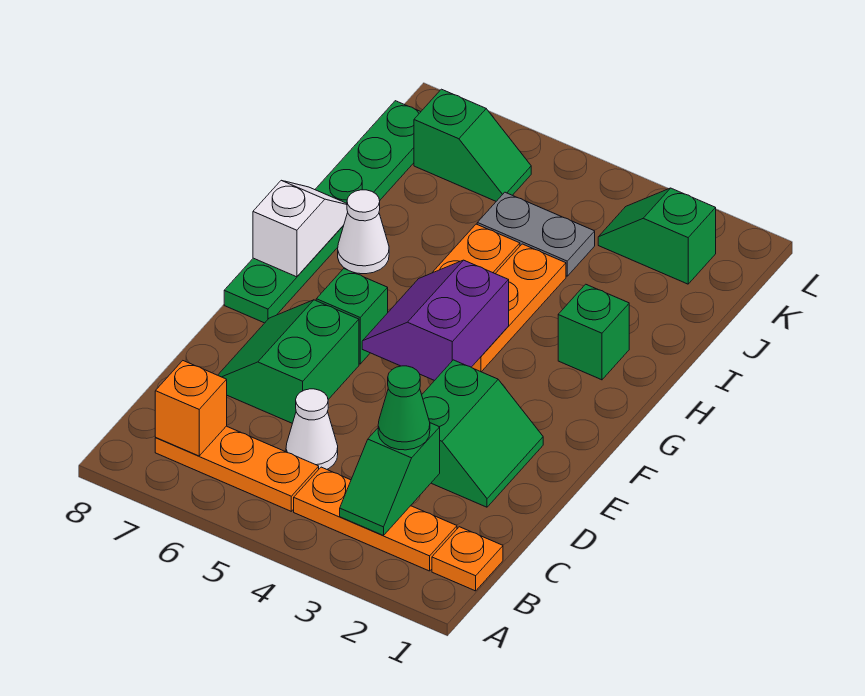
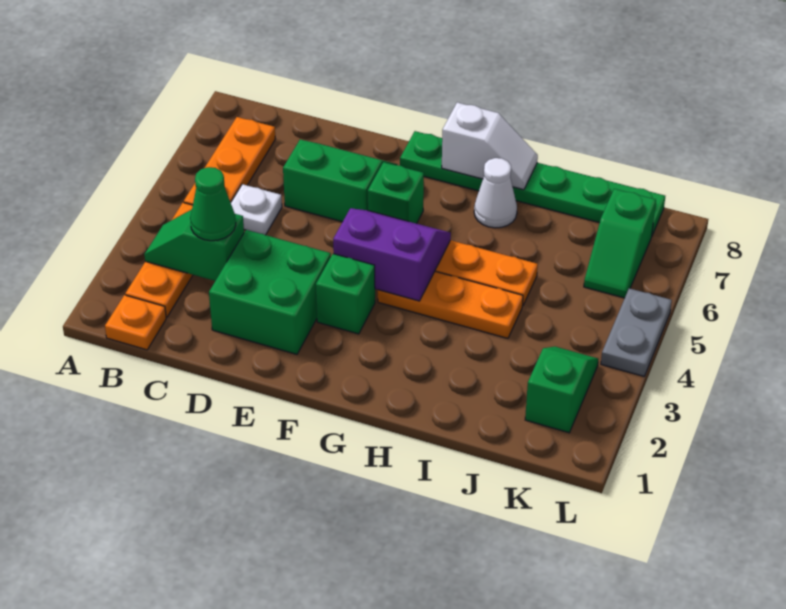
orange brick B7 level 2 -> none
white cone C5 level 1 -> white plate C5 level 1
green slope D2:E3 level 1 top 3 -> green brick D2:E3 level 1
green brick H2 level 1 -> green brick F3 level 1
grey plate J4:J5 level 1 -> grey plate L4:L5 level 1

